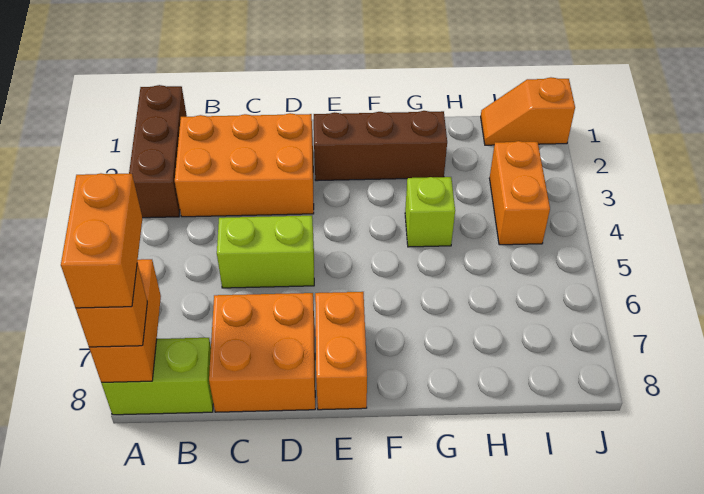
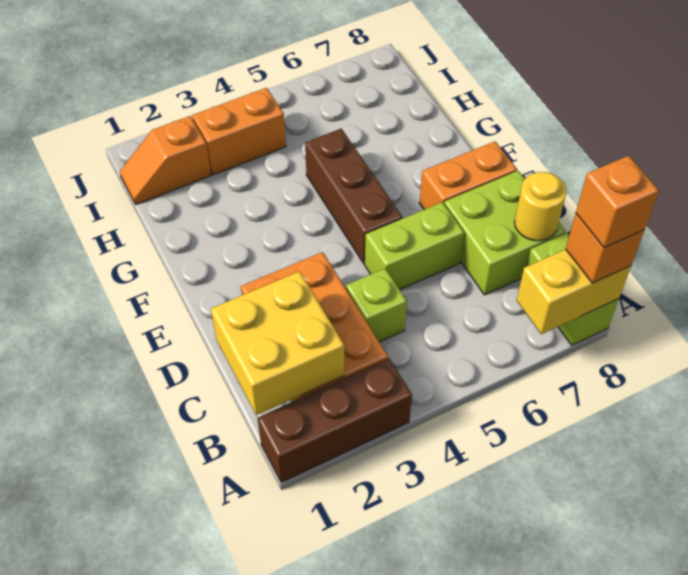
orange brick A7:A8 level 2 -> yellow brick A7:A8 level 2
orange brick A7:A8 level 4 -> orange brick A8 level 4
none -> yellow brick B1:C2 level 2
lime brick C5:D5 level 1 -> lime brick D5:D6 level 1
orange brick C7:D8 level 1 -> lime brick C7:D8 level 1
none -> yellow round brick C8 level 2
brown brick E2:G2 level 1 -> brown brick E5:G5 level 1
lime brick G4 level 1 -> lime brick C4 level 1
orange slope I1:J1 level 1 top J -> orange slope I1:I2 level 1 top 2

